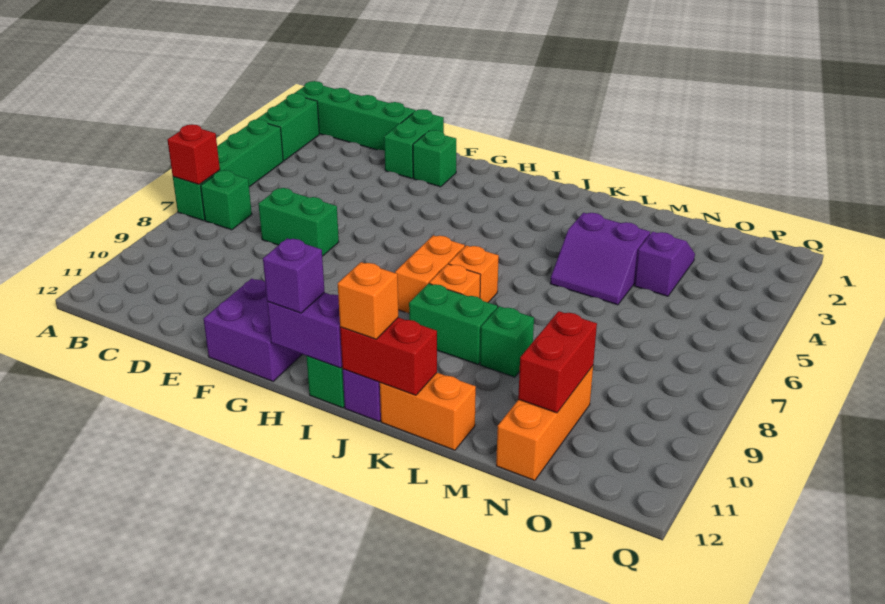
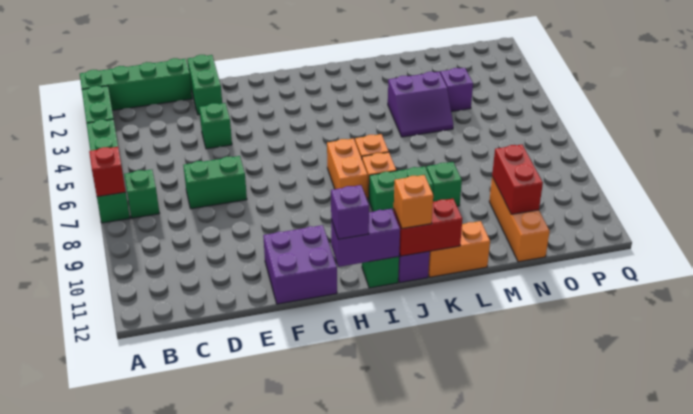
green brick F2 level 1 -> green brick E4 level 1

